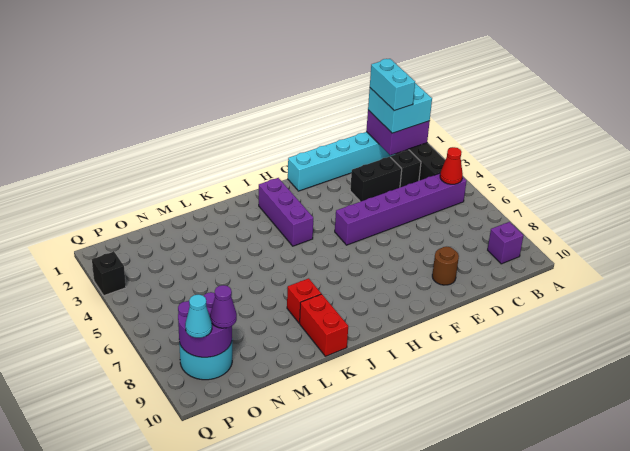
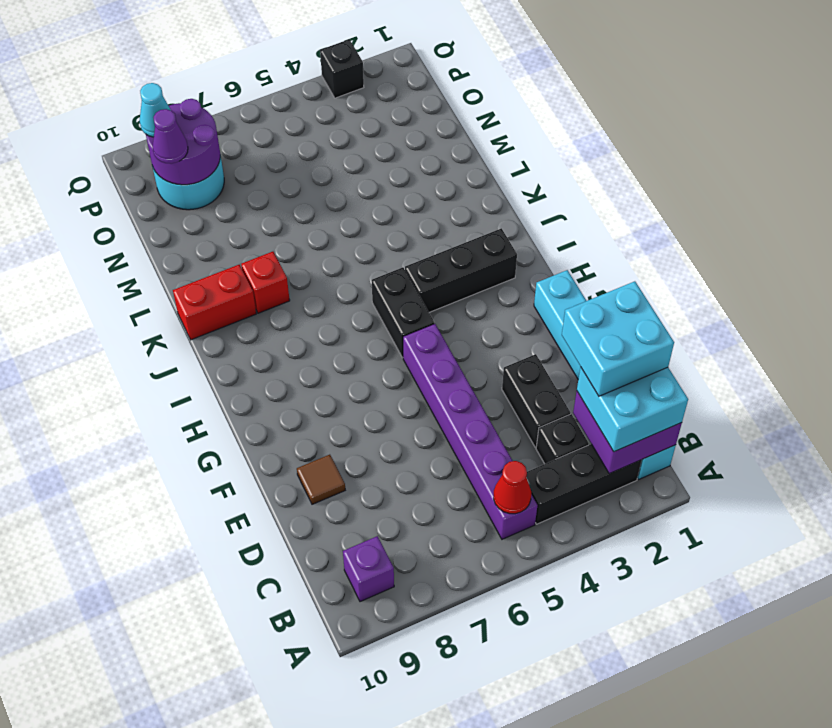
cyan brick C1:C2 level 4 -> cyan brick C1:D2 level 4
brown round brick E9 level 1 -> brown tile E9 level 1
none -> black brick H5:I5 level 1
purple brick I2:I4 level 1 -> black brick I2:I4 level 1

